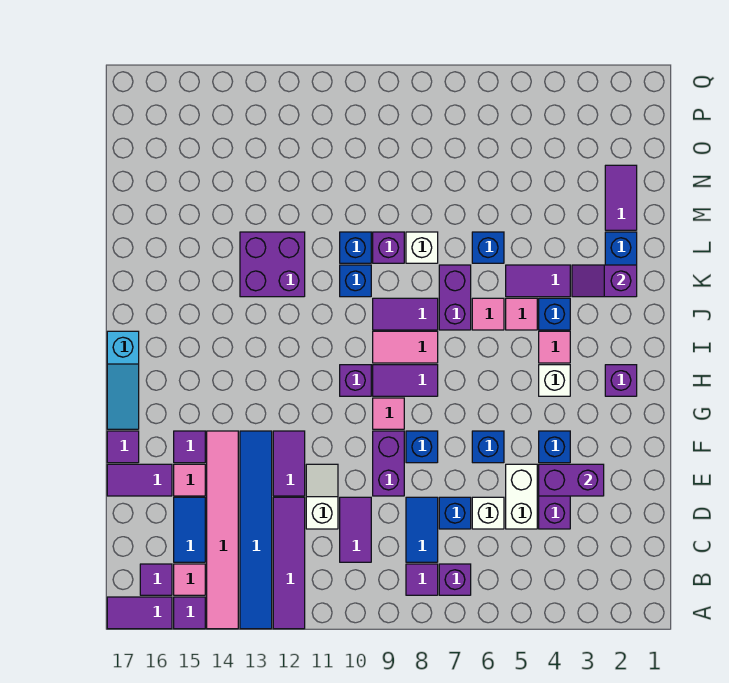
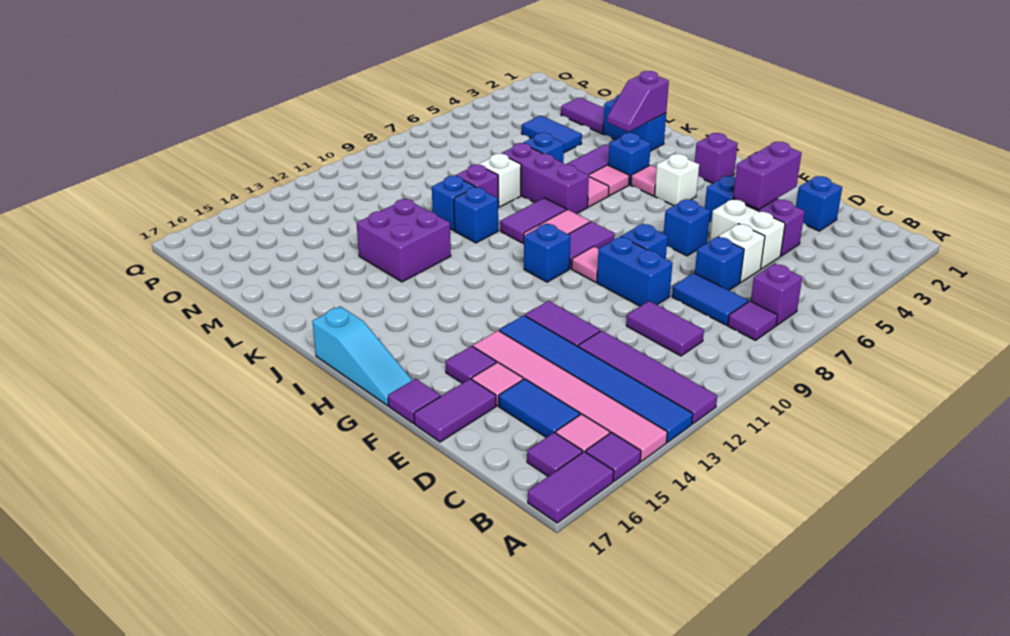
none -> blue brick D2 level 1
white slope D11:E11 level 1 top D -> none
purple brick E9:F9 level 1 -> blue brick E9:F9 level 1
purple brick H10 level 1 -> blue brick H10 level 1
purple brick J7:K7 level 1 -> purple brick J7:L7 level 1
none -> blue tile M4:N4 level 1

